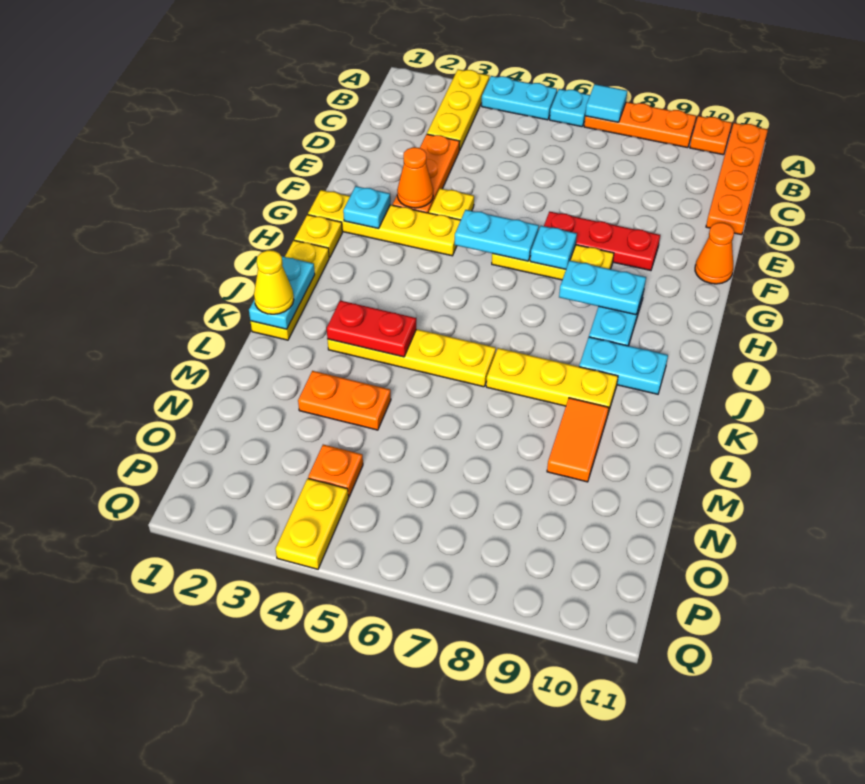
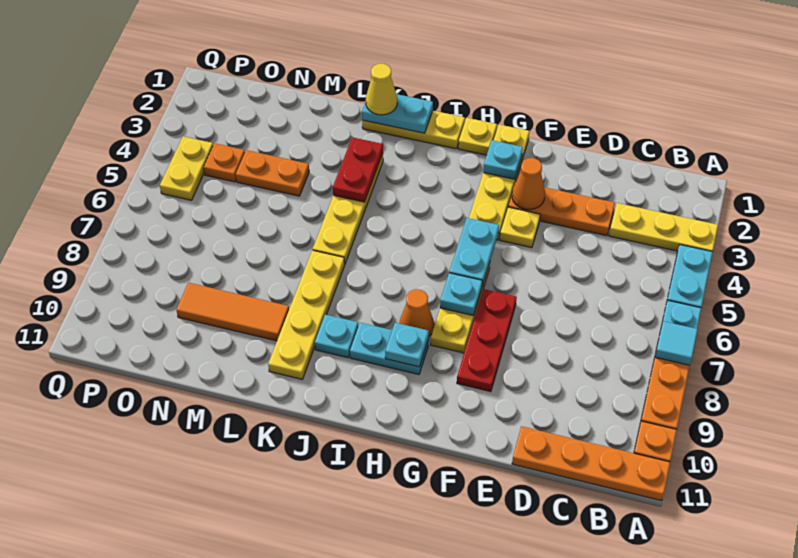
orange cone F11 level 1 -> orange cone H8 level 1
cyan plate H8:H9 level 2 -> cyan plate H9 level 2
cyan plate J9:J10 level 1 -> cyan plate J9 level 1
yellow plate K7:K9 level 1 -> yellow plate K7:K10 level 1
orange tile L9:M9 level 1 -> orange tile L9:N9 level 1
orange plate M3:M4 level 1 -> orange plate M4:N4 level 1
yellow plate P4:Q4 level 1 -> yellow plate P4:P5 level 1

